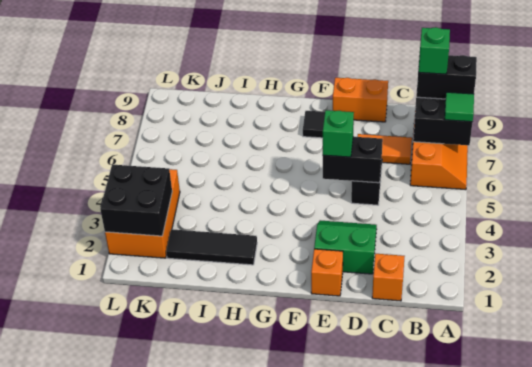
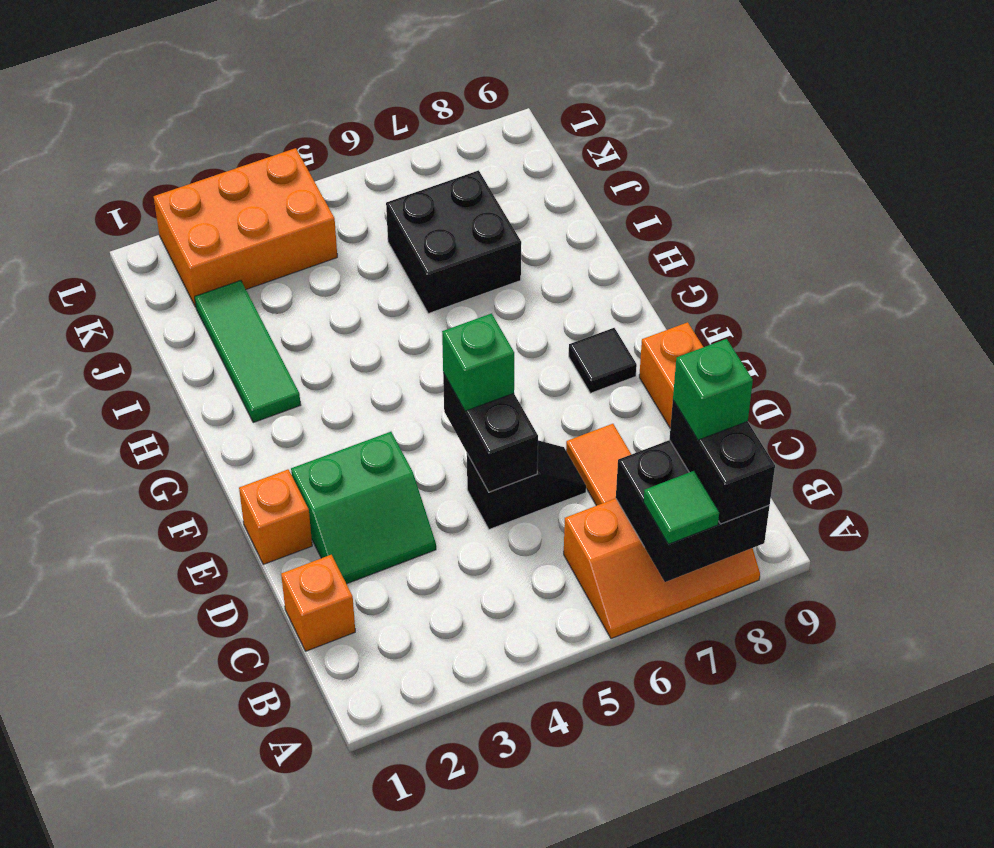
green slope D2:E3 level 1 top 2 -> green slope D2:E3 level 1 top E
black tile H2:J2 level 1 -> green tile H2:J2 level 1
black brick K2:L3 level 2 -> black brick I6:J7 level 1

